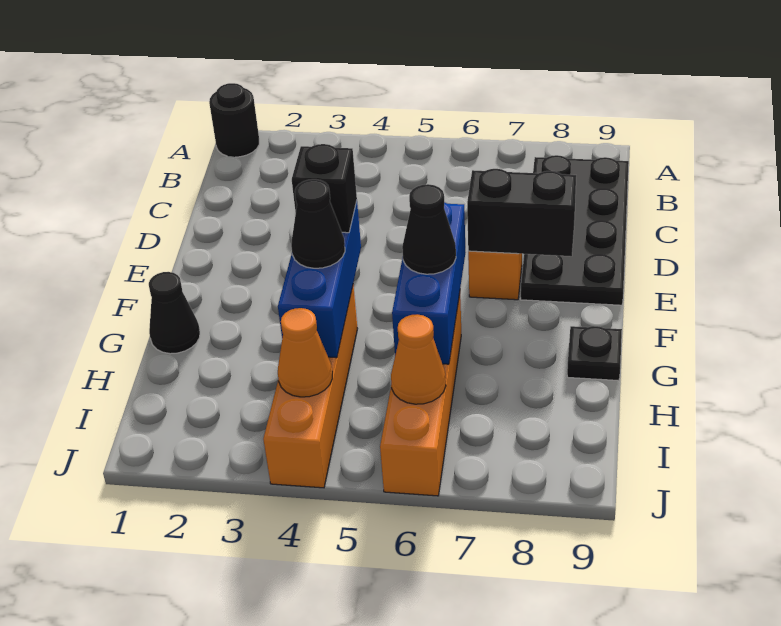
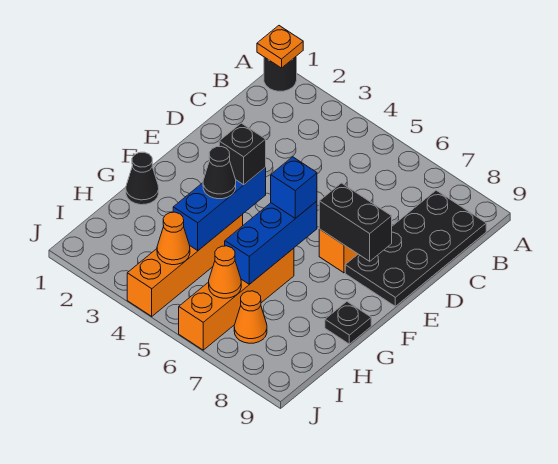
none -> orange plate A1 level 2
none -> blue brick F6 level 3
black cone G6 level 3 -> none
none -> orange cone I7 level 1

